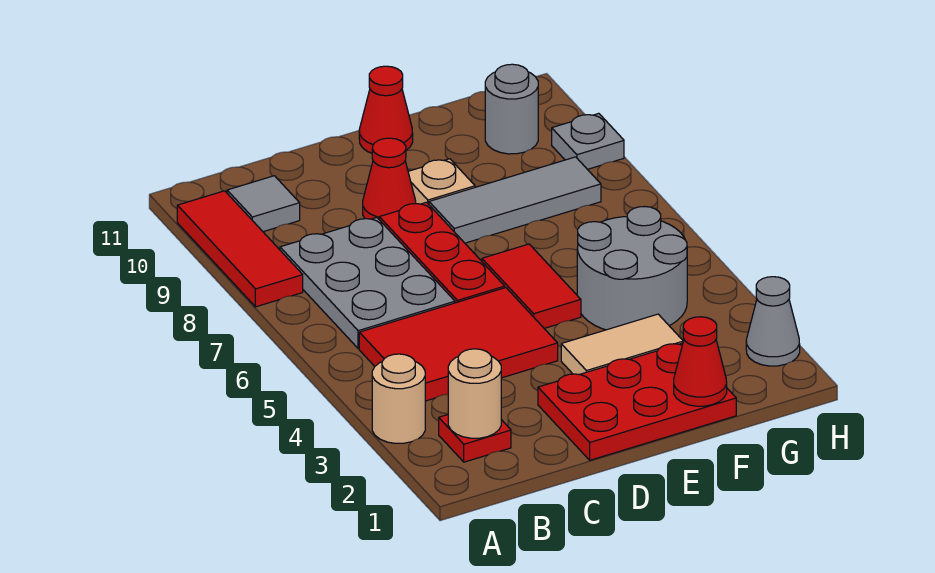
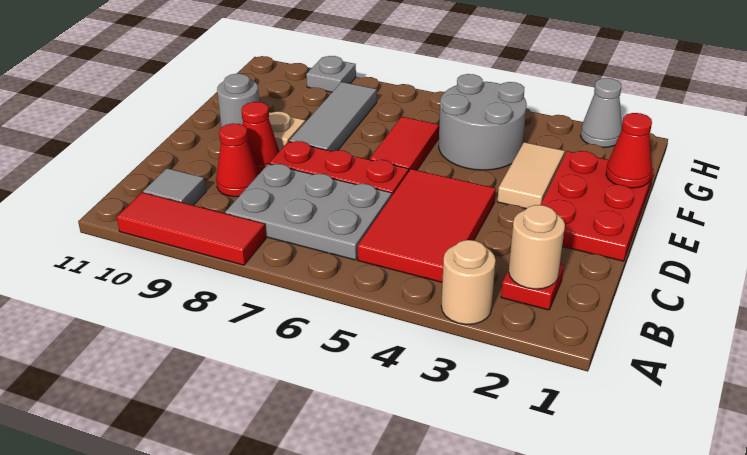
red tile E5:E6 level 1 -> red tile E6:F6 level 1
red cone E11 level 1 -> red cone C9 level 1
grey round brick G10 level 1 -> grey round brick E10 level 1

